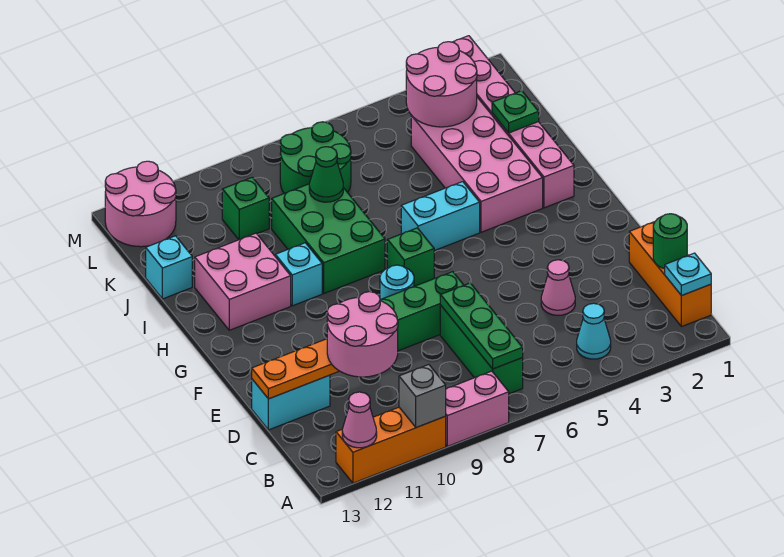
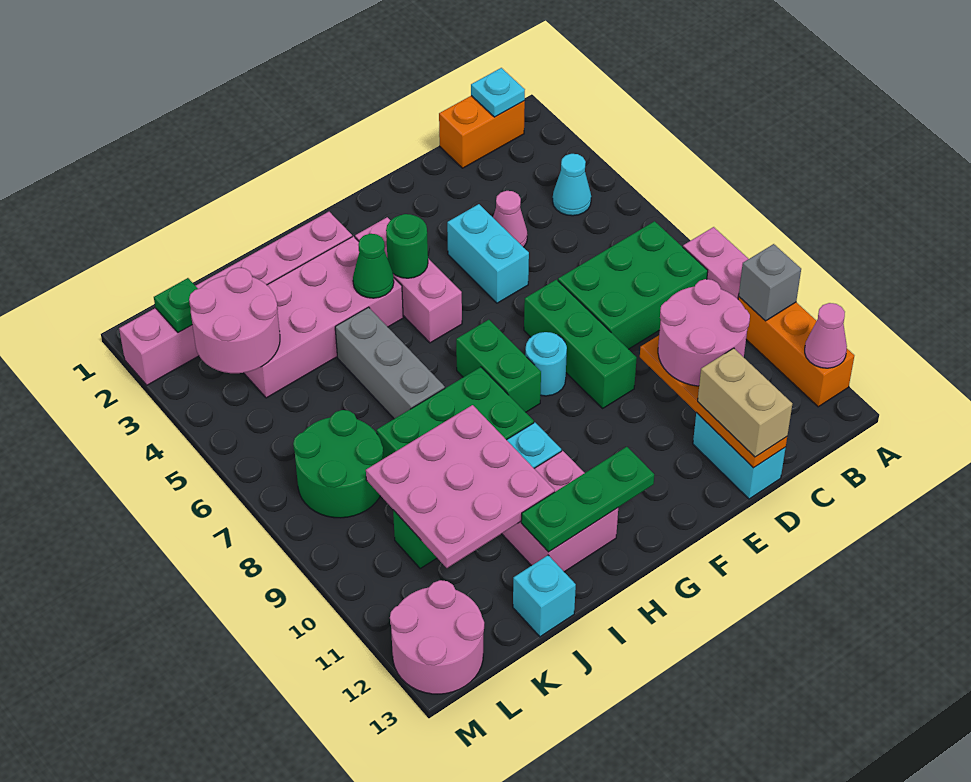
orange brick B1:D1 level 1 -> orange brick B1:C1 level 1
green brick B7:D7 level 1 -> green brick B7:D8 level 1
green plate B7:D7 level 2 -> green plate G12:I12 level 2
green round brick C1 level 2 -> green round brick G4 level 2
none -> tan brick D12:D13 level 3
none -> pink brick G3:G5 level 1
green brick G7 level 1 -> green brick G7:G8 level 1
cyan brick H5:H6 level 1 -> cyan brick E4:E5 level 1
none -> grey brick I5:I7 level 1
none -> pink plate I9:K11 level 2
green plate J2 level 2 -> green plate L2 level 2
green cone J8 level 2 -> green cone H4 level 2

